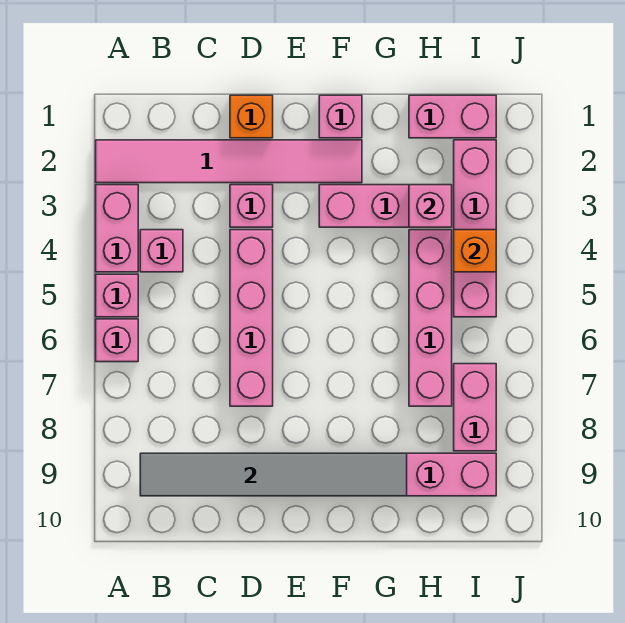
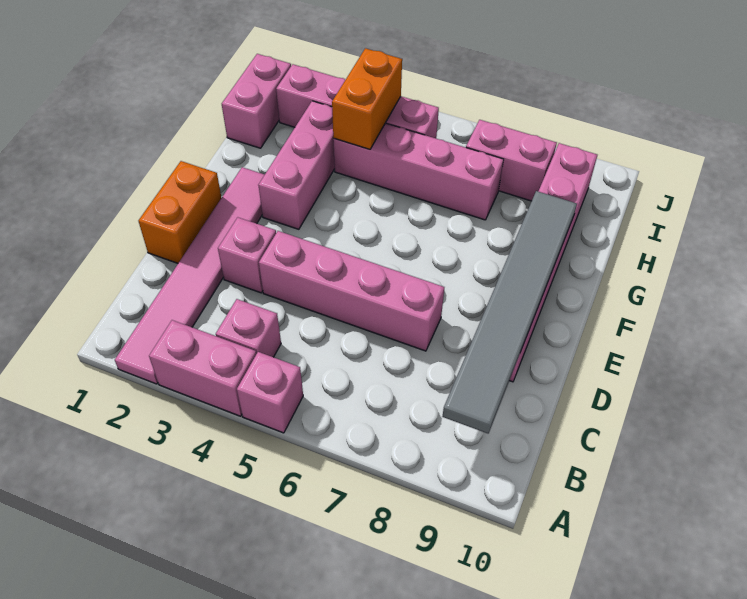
pink brick A6 level 1 -> none
orange brick D1 level 1 -> orange brick D1:E1 level 1
pink brick F1 level 1 -> none
pink brick H3 level 2 -> none
orange brick I4 level 2 -> orange brick H4:I4 level 2

